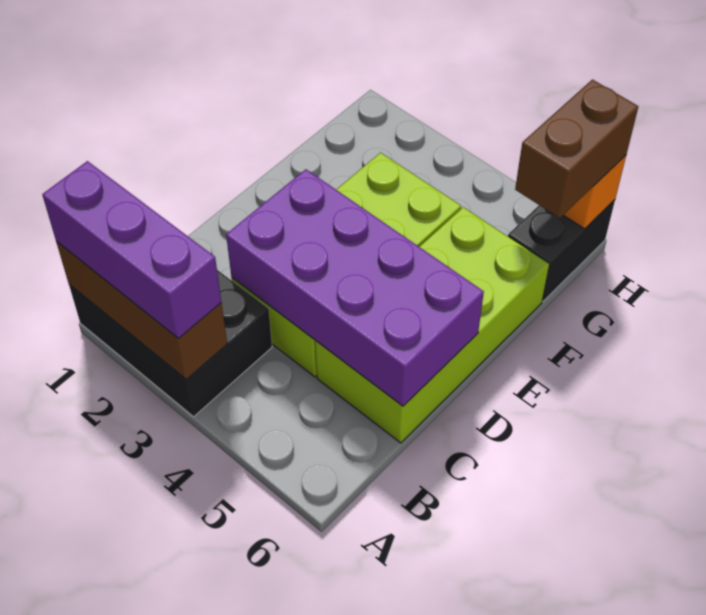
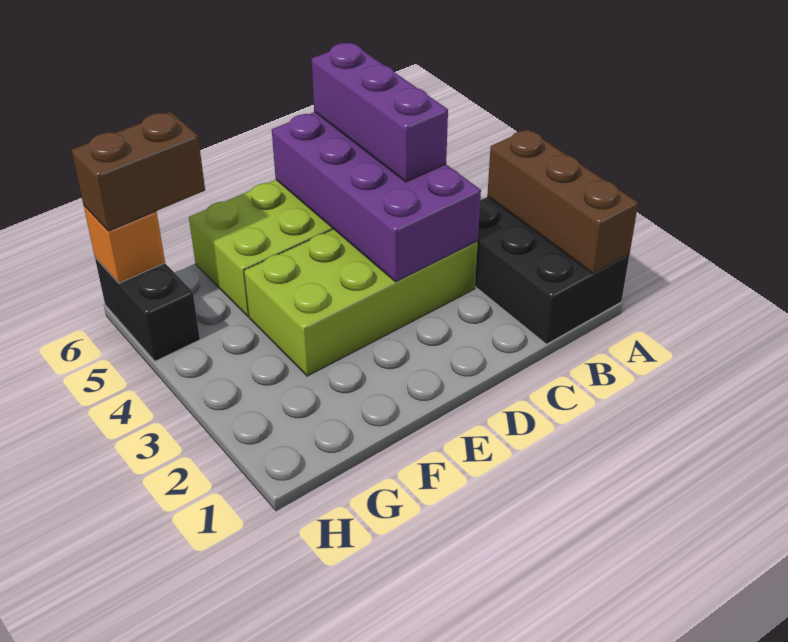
purple brick A1:A3 level 3 -> purple brick C4:C6 level 3
black brick G6:H6 level 1 -> black brick H5:H6 level 1

